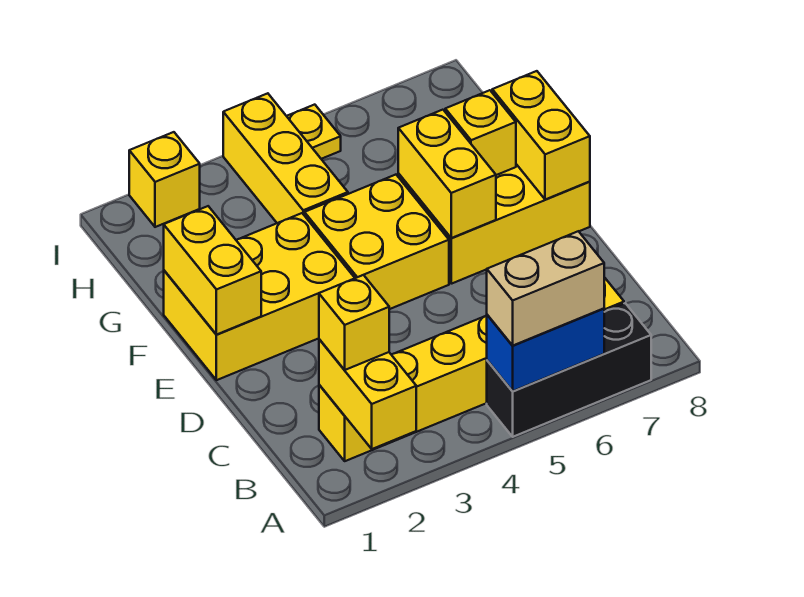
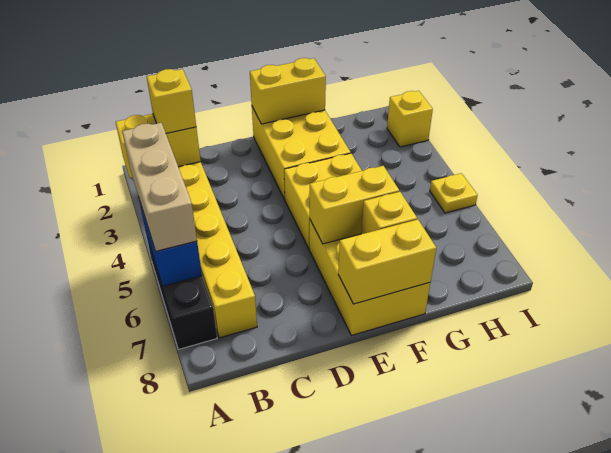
tan brick A5:A6 level 3 -> tan brick A4:A6 level 3
yellow brick G4:I4 level 1 -> none

